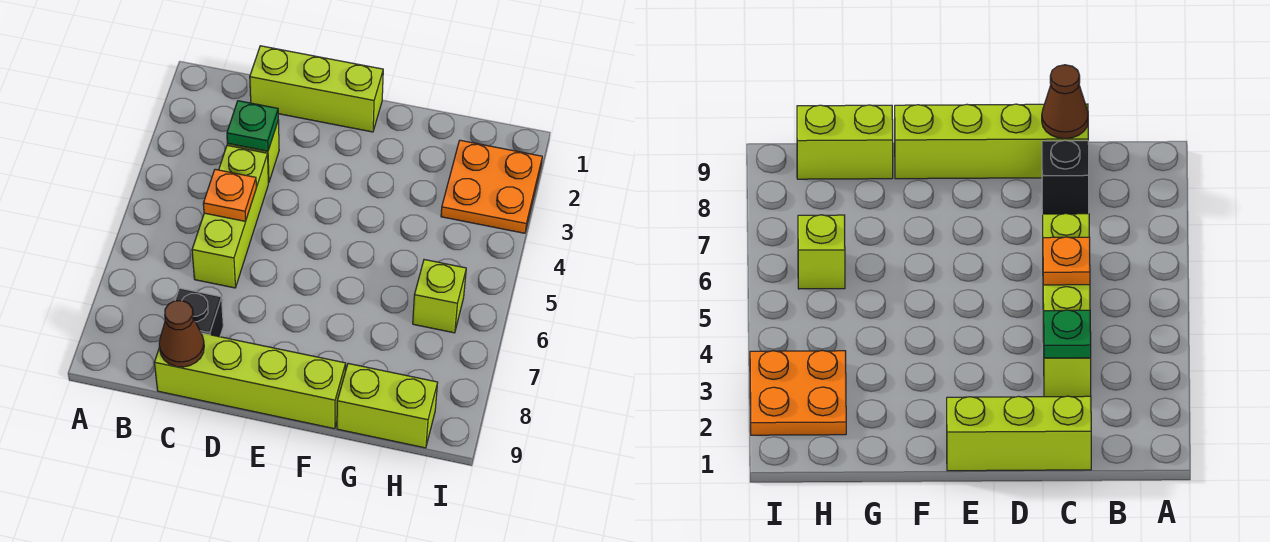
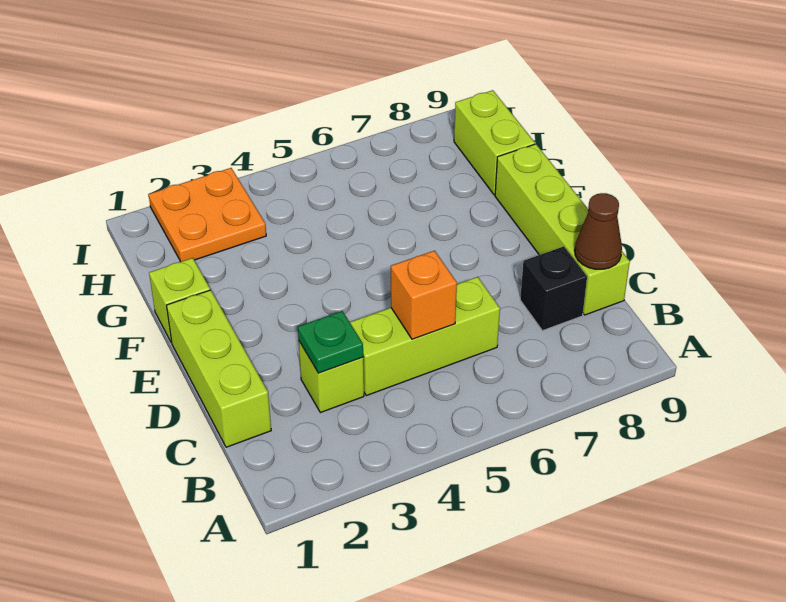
orange plate C5 level 2 -> orange brick C5 level 2
lime brick H6 level 1 -> lime brick F1 level 1

